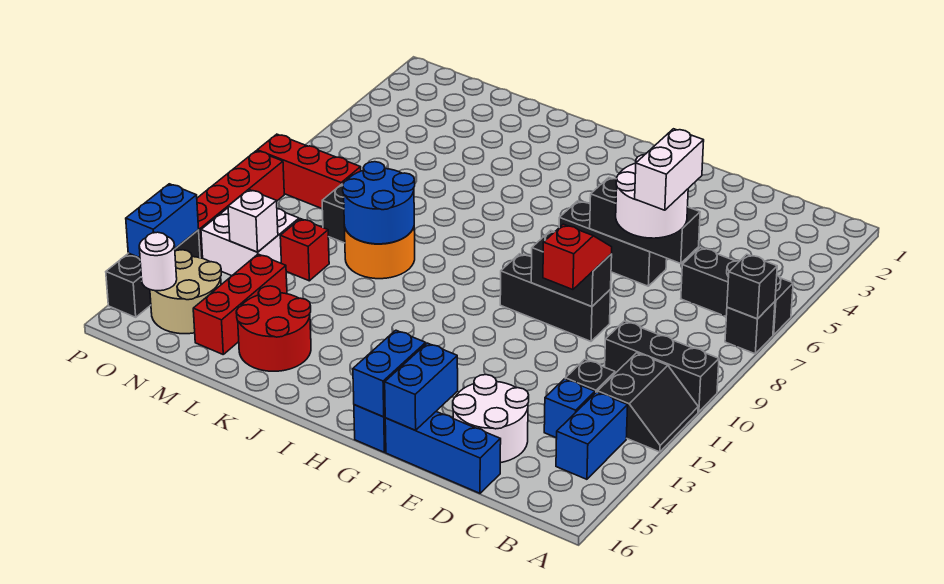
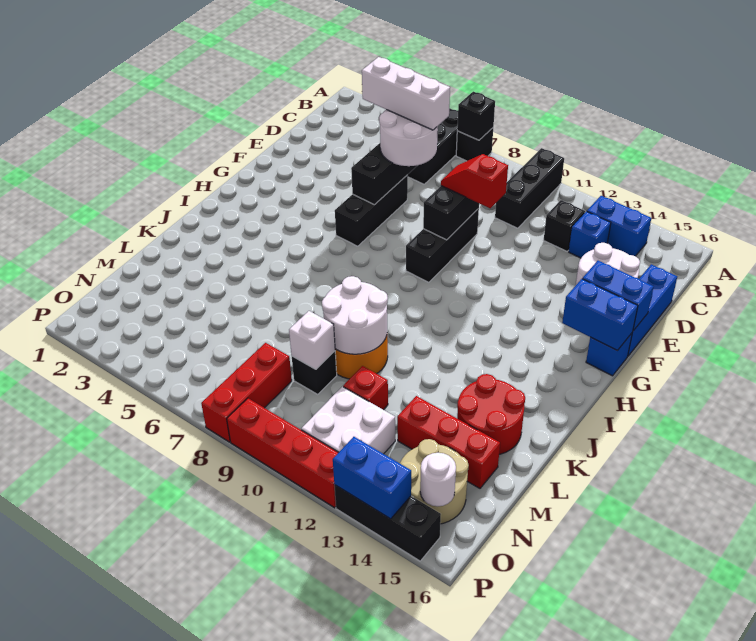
black slope A11:B12 level 1 top B -> none
white brick D6:D7 level 4 -> white brick D5:D7 level 4
blue round brick K9:L10 level 2 -> white round brick K9:L10 level 2
white brick N12 level 2 -> white brick M9 level 2

